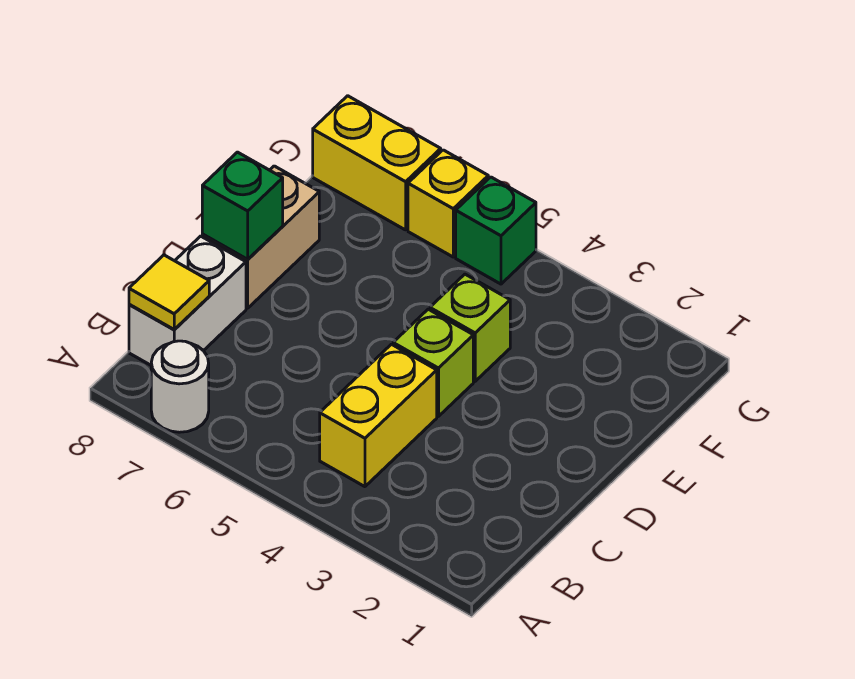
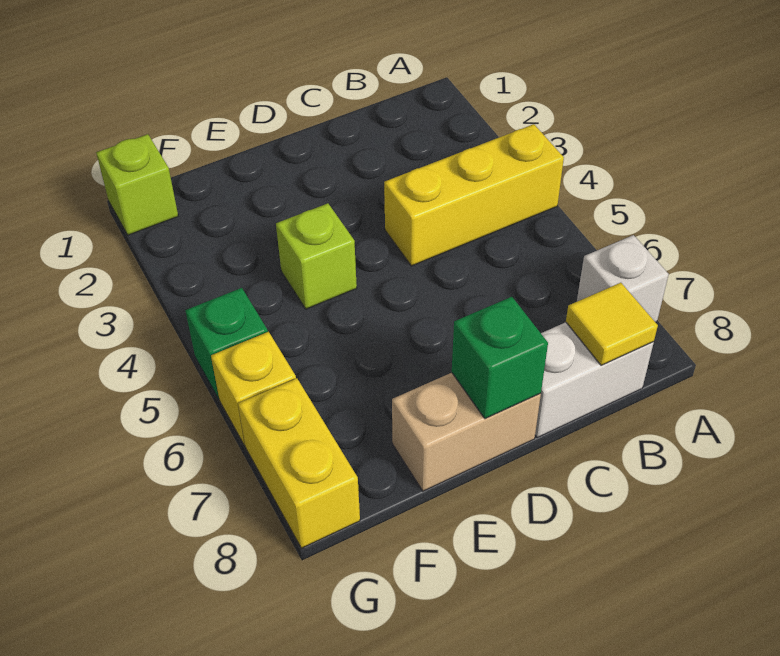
white round brick A7 level 1 -> white brick A7 level 1
yellow brick B4:C4 level 1 -> yellow brick A4:C4 level 1
lime brick D4 level 1 -> lime brick G1 level 1

